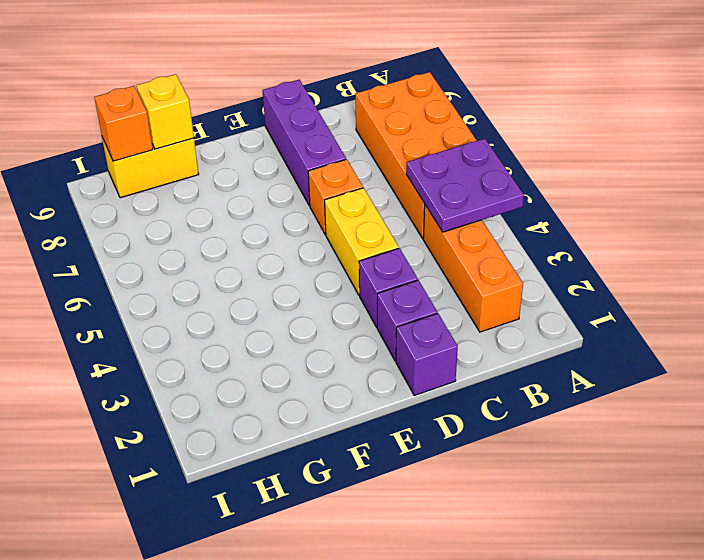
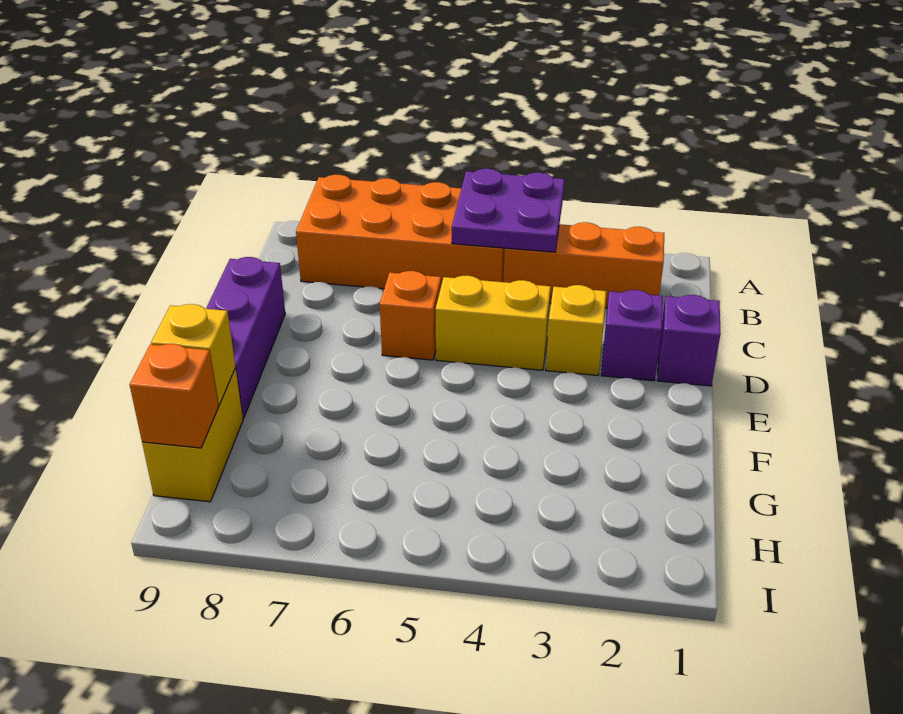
purple brick D3 level 1 -> yellow brick D3 level 1
purple brick D7:D9 level 1 -> purple brick D9:F9 level 1

